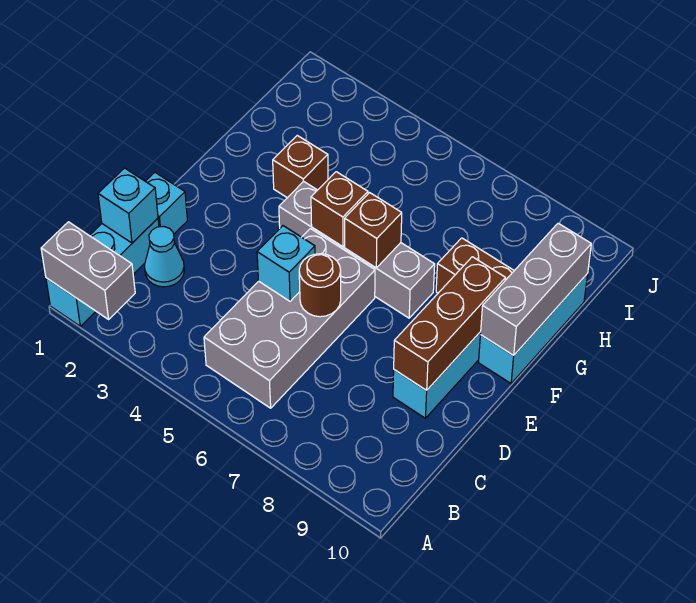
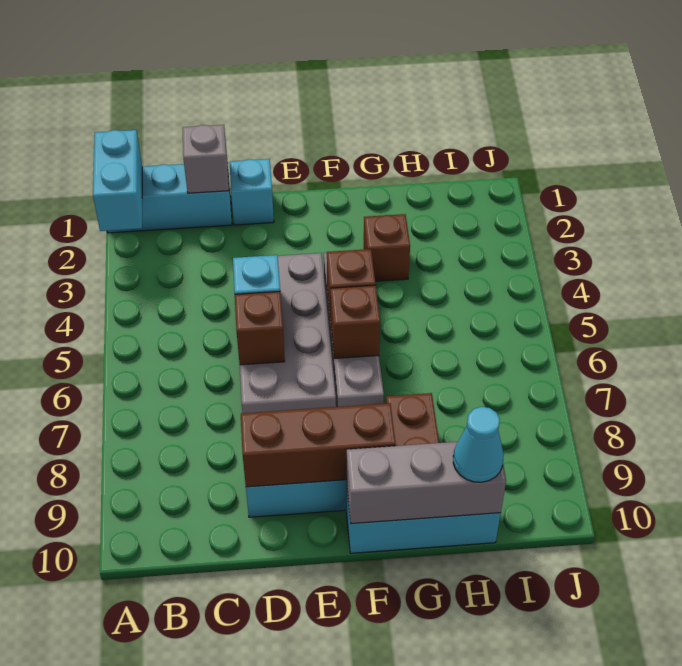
grey brick A1:A2 level 2 -> cyan brick A1:A2 level 2
grey brick B5:E6 level 1 -> grey brick D4:E7 level 1
cyan brick C1 level 2 -> grey brick C1 level 2
cyan cone C2 level 1 -> cyan cone H10 level 3
brown round brick D6 level 2 -> brown brick D6 level 2

